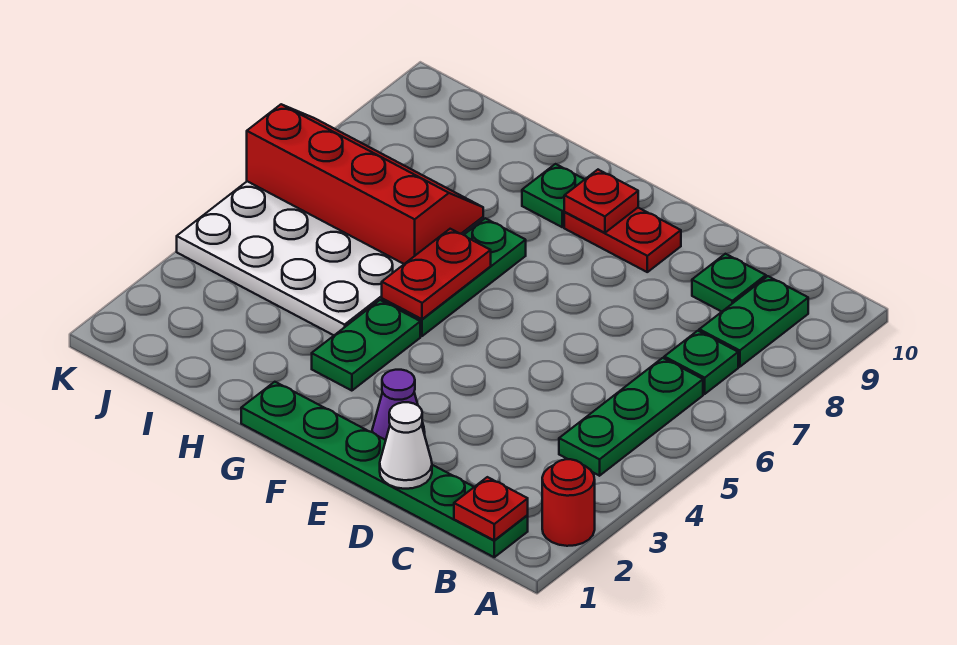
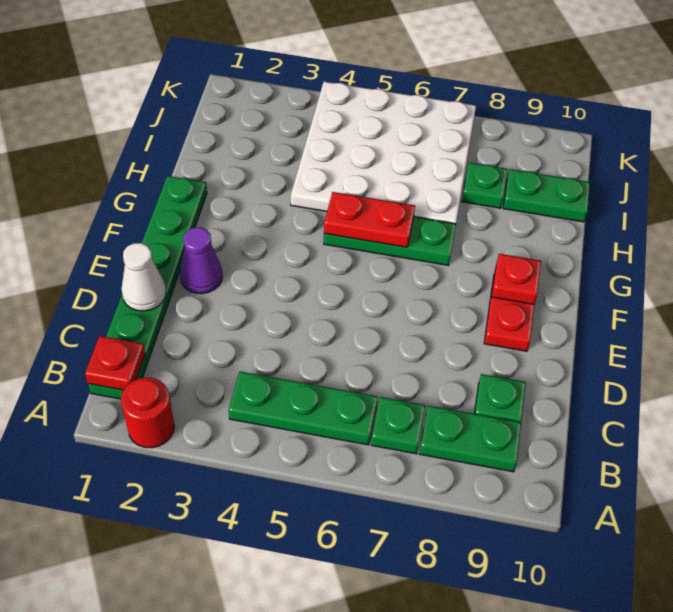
green plate G3:G4 level 1 -> green plate I9:I10 level 1
green plate G9 level 1 -> green plate I8 level 1
red slope H6:K7 level 2 top 6 -> none

